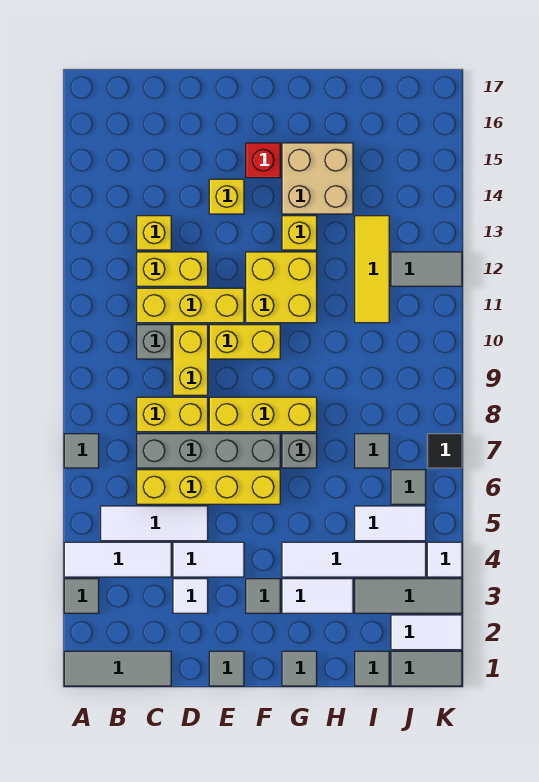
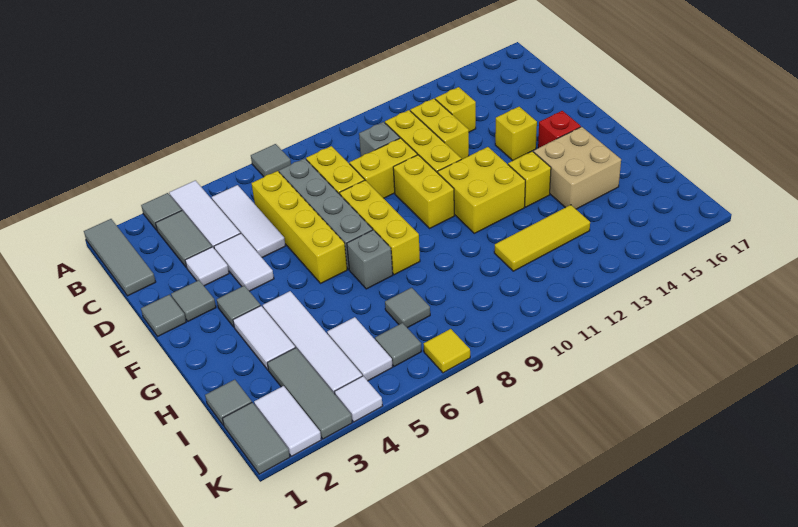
grey tile G1 level 1 -> grey tile E2 level 1
grey tile J12:K12 level 1 -> grey tile B3:C3 level 1
black tile K7 level 1 -> yellow tile K7 level 1

